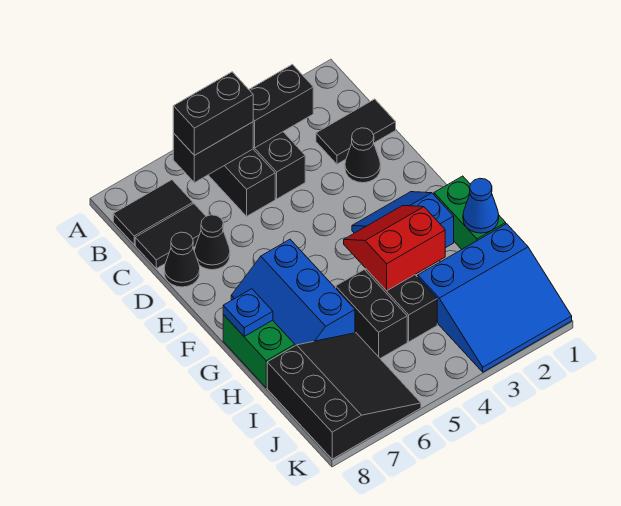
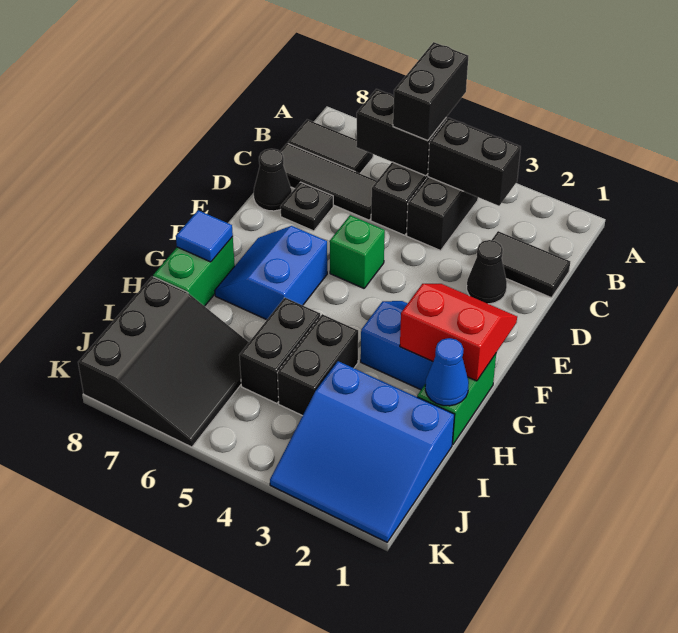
black brick B5:B6 level 3 -> black brick A5:B5 level 3
black tile C7:C8 level 1 -> black tile C6:C8 level 1
black cone D7 level 1 -> black plate D7 level 1
none -> green brick E5 level 1
blue slope F6:H7 level 1 top 6 -> blue slope F6:G7 level 1 top 6
red slope G3:H4 level 2 top H -> red slope F1:G2 level 2 top G
blue plate G8 level 2 -> blue tile G8 level 2

